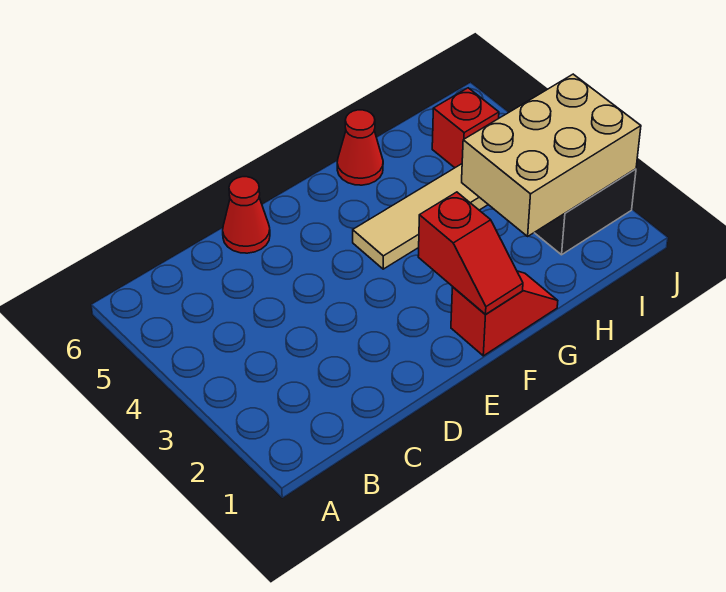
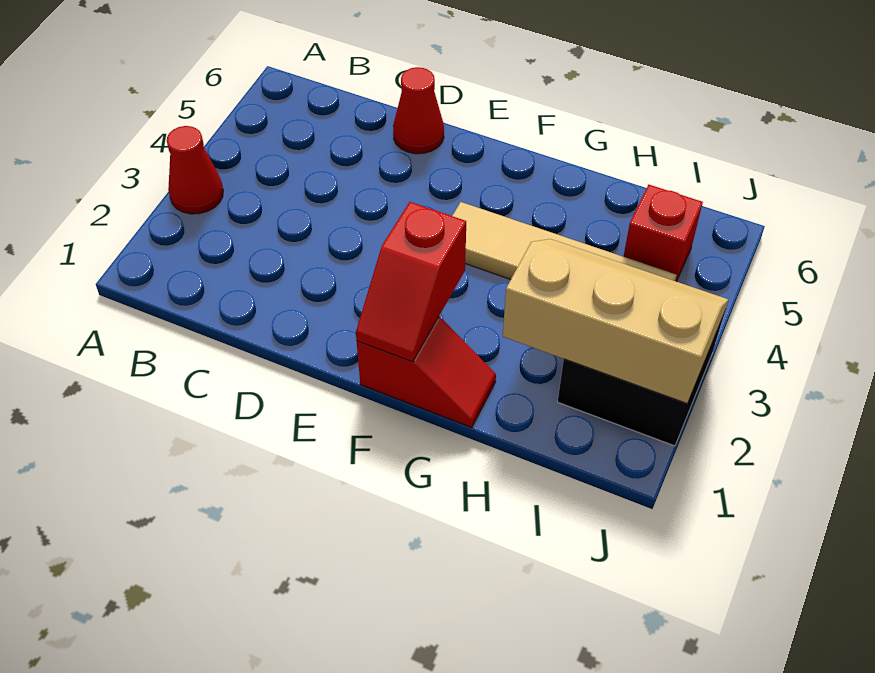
red cone G6 level 1 -> red cone A3 level 1
tan brick H2:J3 level 2 -> tan slope H2:J3 level 2 top 2

